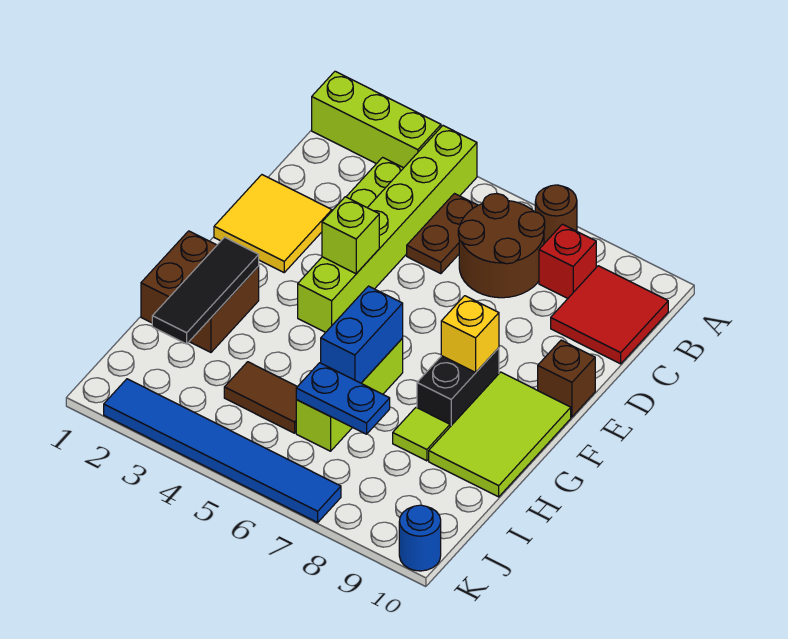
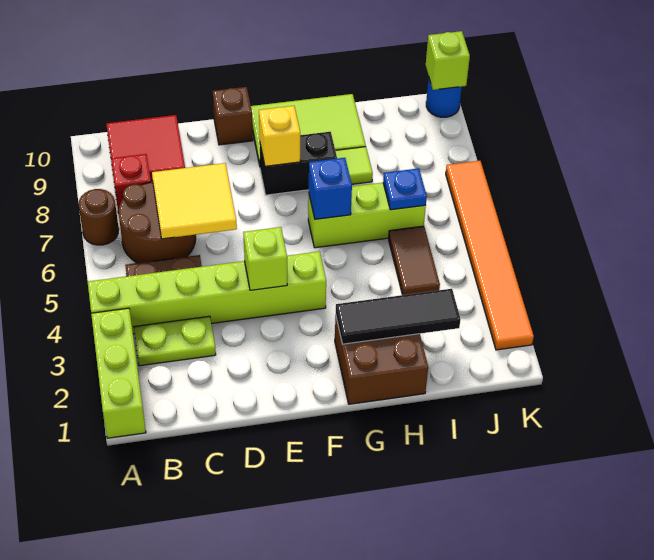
yellow tile D1:E2 level 1 -> yellow tile C6:D7 level 2
blue brick G6:H6 level 2 -> blue brick G6 level 2
blue plate I6:I7 level 2 -> blue plate I6 level 2
blue tile K2:K7 level 1 -> orange tile K2:K7 level 1
none -> lime brick K10 level 2

